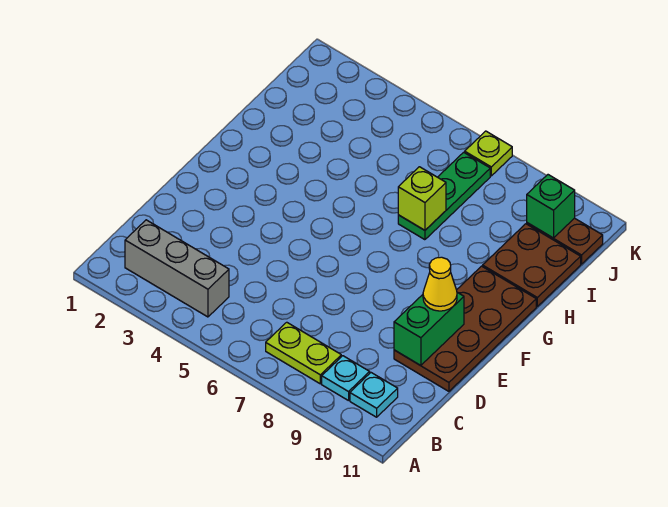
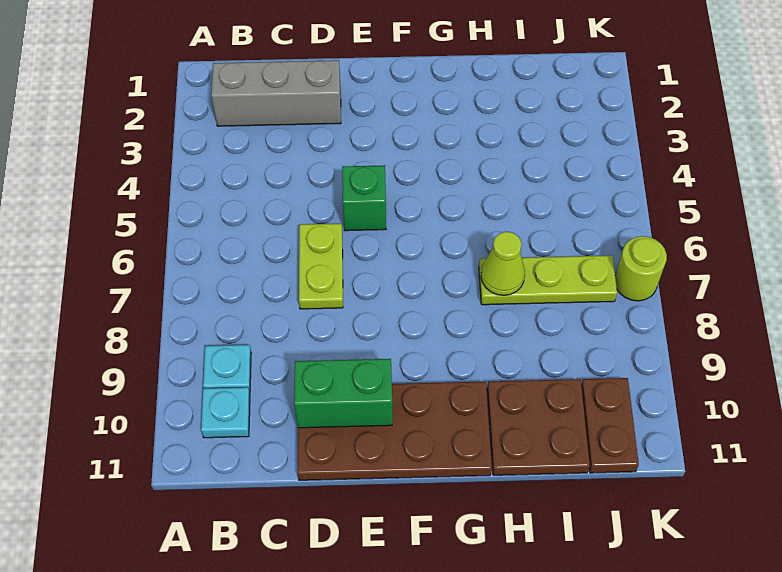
grey brick B2:B4 level 1 -> grey brick B2:D2 level 1
lime plate B7:B8 level 1 -> lime plate D6:D7 level 1
yellow cone E10 level 3 -> none
green plate H7:J7 level 1 -> lime plate H7:J7 level 1
lime brick H7 level 2 -> lime cone H7 level 2
green brick J10 level 2 -> green brick E5 level 1
lime plate K7 level 1 -> lime round brick K7 level 1

